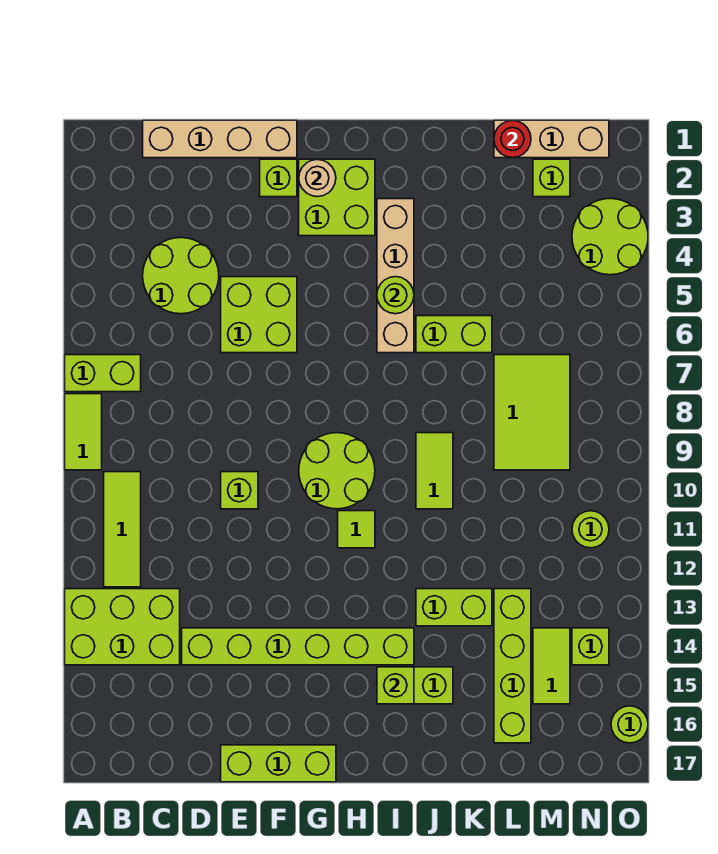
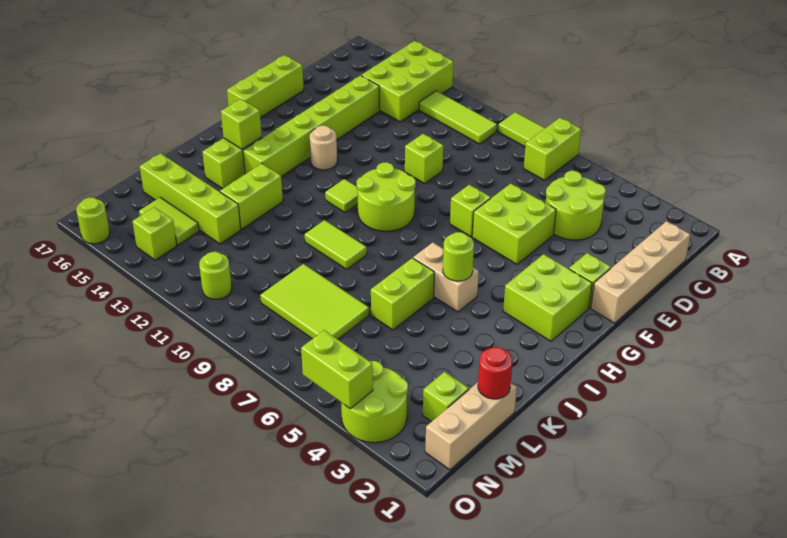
none -> lime brick F7 level 1
tan round brick G2 level 2 -> tan round brick G13 level 1
tan brick I3:I6 level 1 -> tan brick I5:I6 level 1
none -> lime brick O4:O5 level 2

